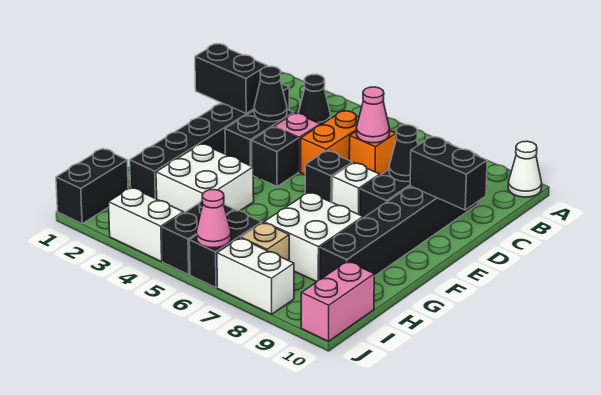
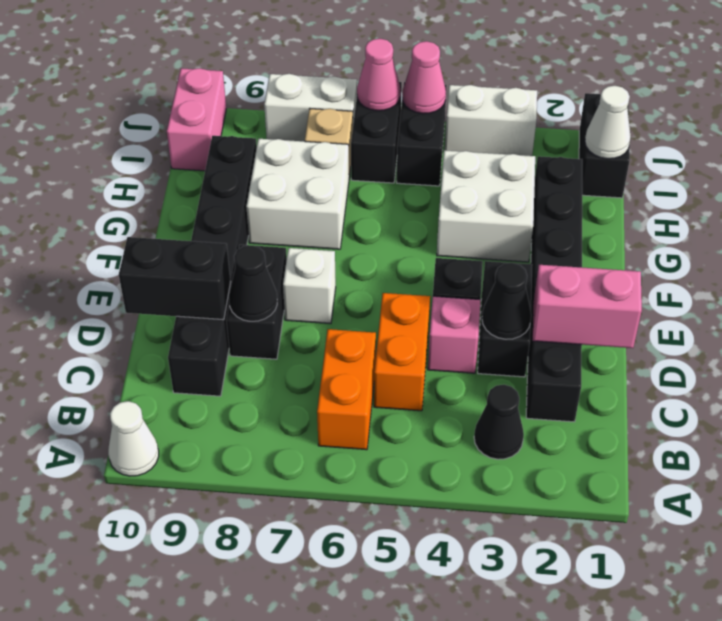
orange brick C6 level 1 -> orange brick B6:C6 level 1
pink cone C6 level 2 -> pink cone J5 level 2
black brick D1:D2 level 2 -> pink brick D1:D2 level 2
black brick E6 level 1 -> none
none -> white cone I1 level 2

